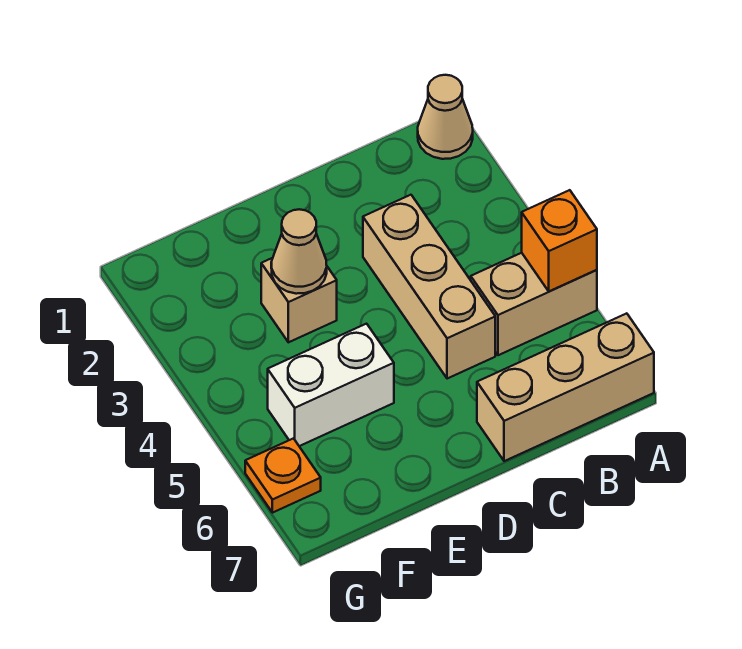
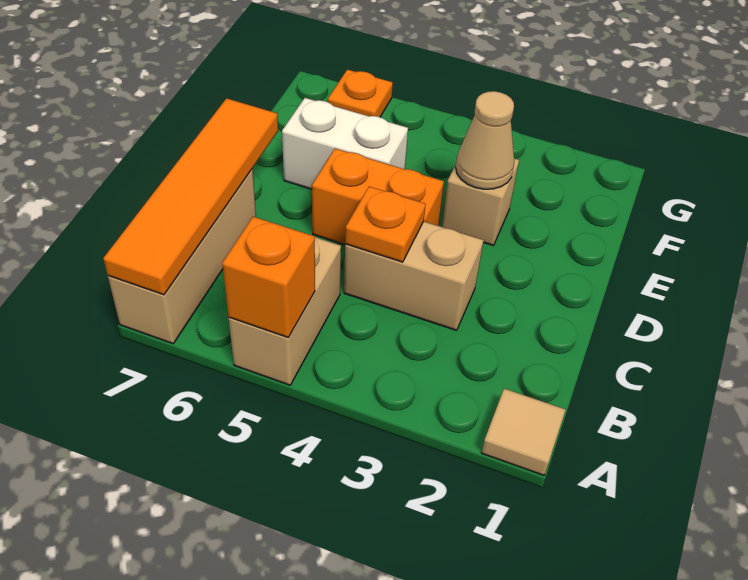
tan cone A1 level 1 -> tan tile A1 level 1
none -> orange tile A7:D7 level 2
tan brick C3:C5 level 1 -> tan brick C3:C4 level 1
none -> orange plate C4 level 2
none -> orange brick D4:D5 level 1
white brick E5:F5 level 1 -> white brick E5:E6 level 1

